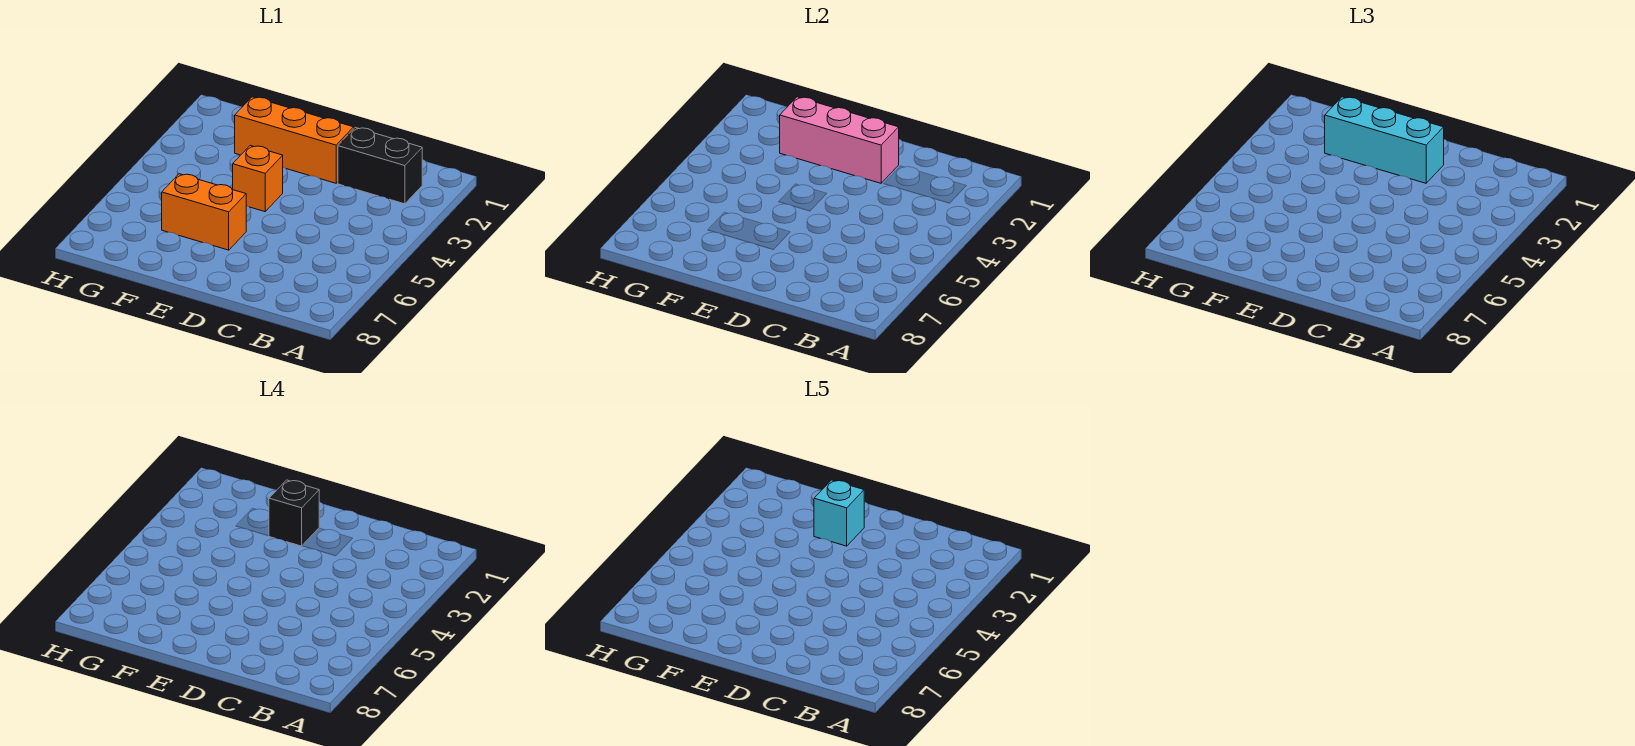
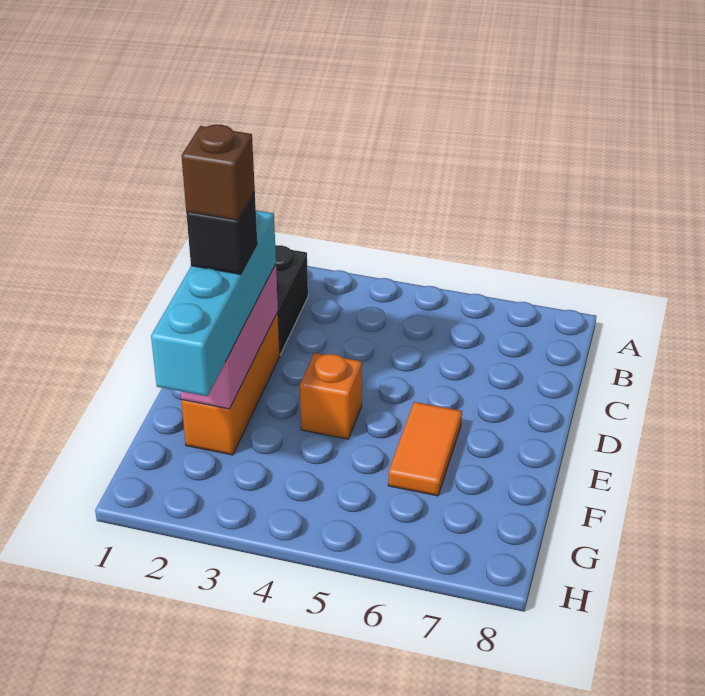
cyan brick D2:F2 level 3 -> cyan brick D2:G2 level 3
cyan brick E2 level 5 -> brown brick E2 level 5
orange brick E6:F6 level 1 -> orange tile E6:F6 level 1

